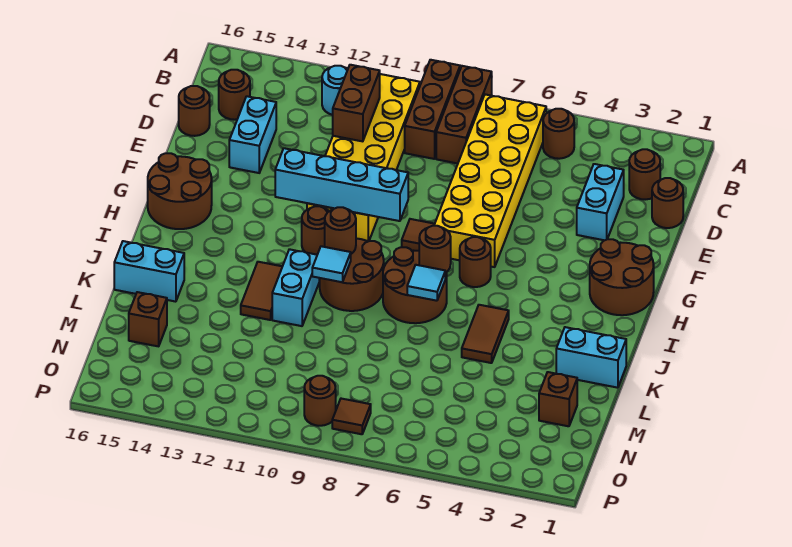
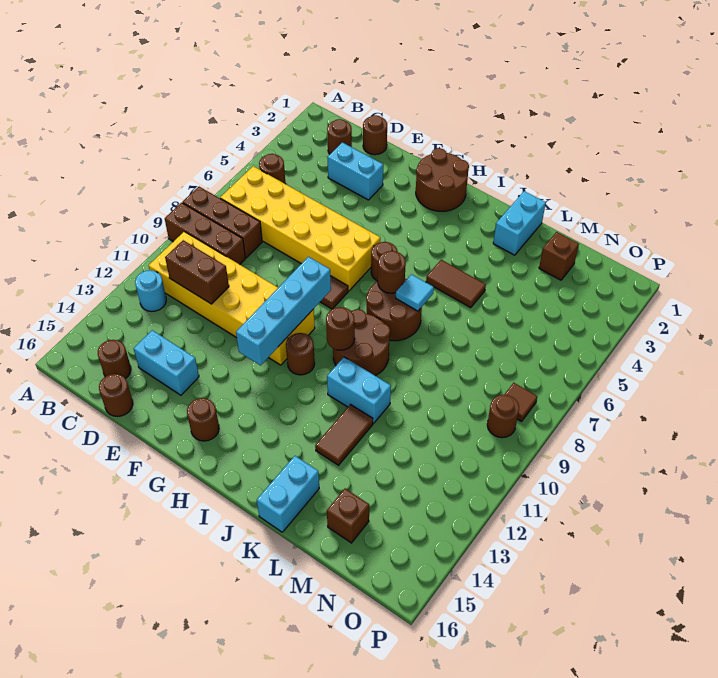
brown round brick G15:H16 level 1 -> brown round brick G15 level 1
cyan tile J10 level 2 -> none
brown tile J12:K12 level 1 -> brown tile K12:K13 level 1

